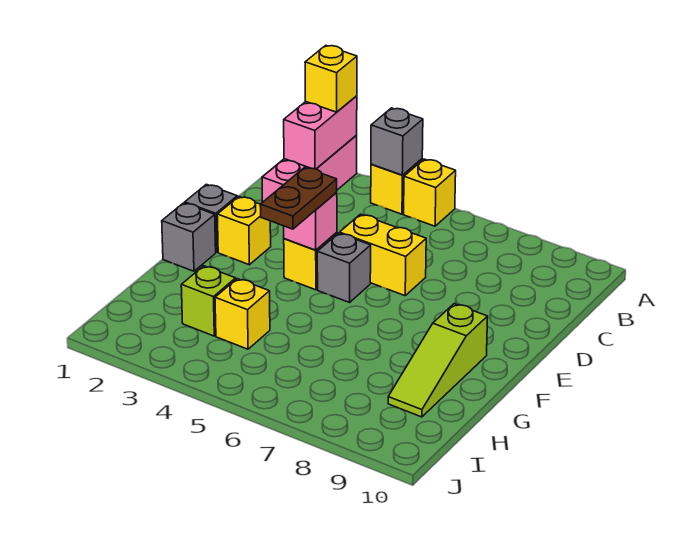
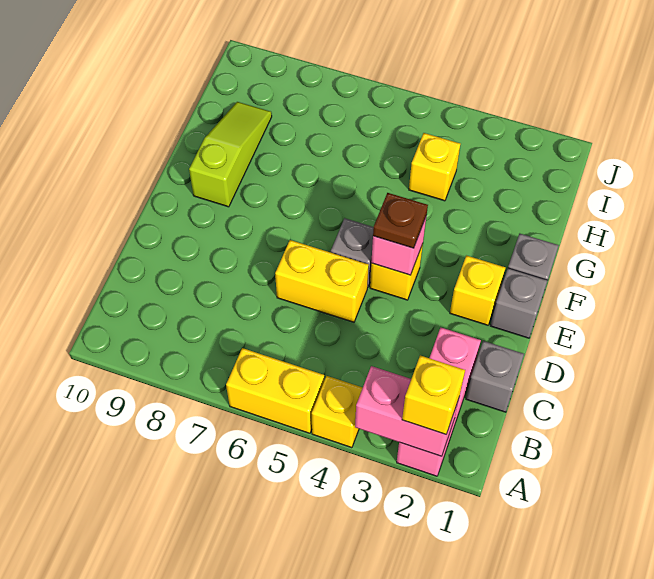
pink brick A2:B2 level 2 -> pink brick A2:A3 level 2
grey brick A4 level 2 -> grey brick C1 level 1
yellow brick A5 level 1 -> yellow brick A5:A6 level 1
brown plate E4:F4 level 3 -> brown plate E4 level 3
lime brick H3 level 1 -> none

